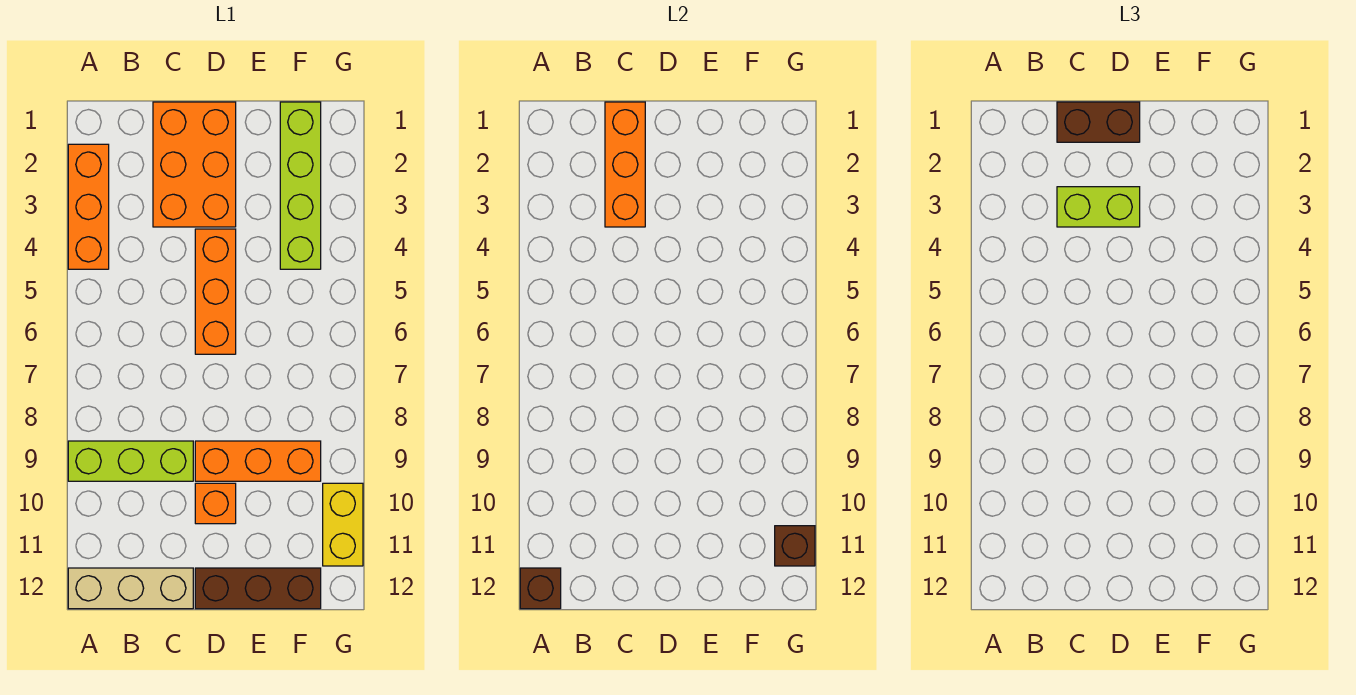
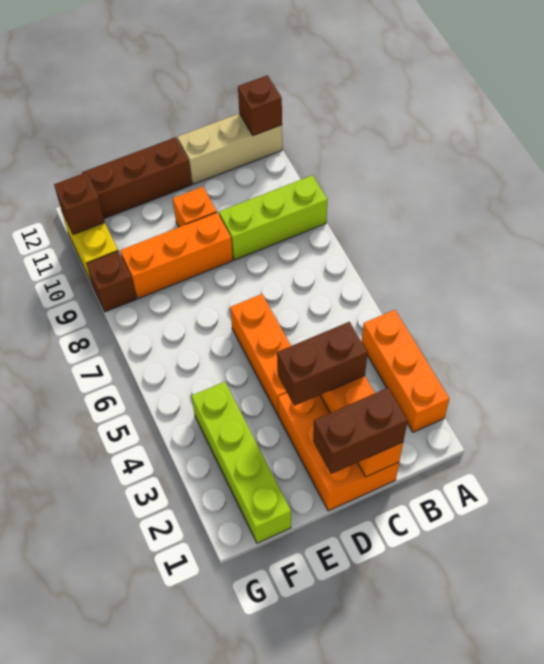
lime brick C3:D3 level 3 -> brown brick C3:D3 level 3
none -> brown brick G9 level 1

